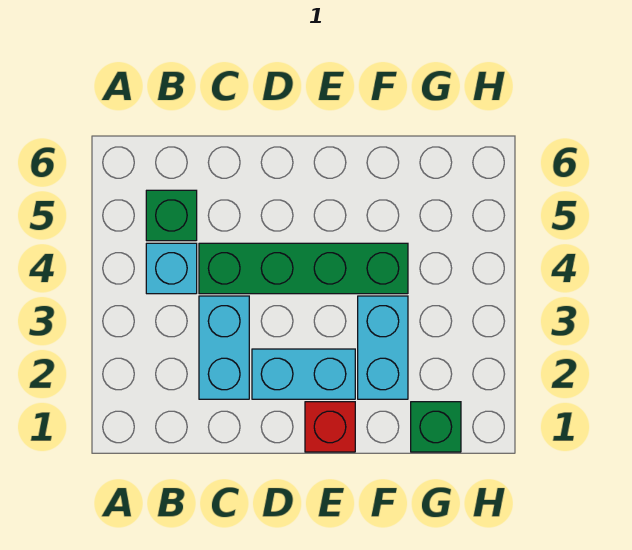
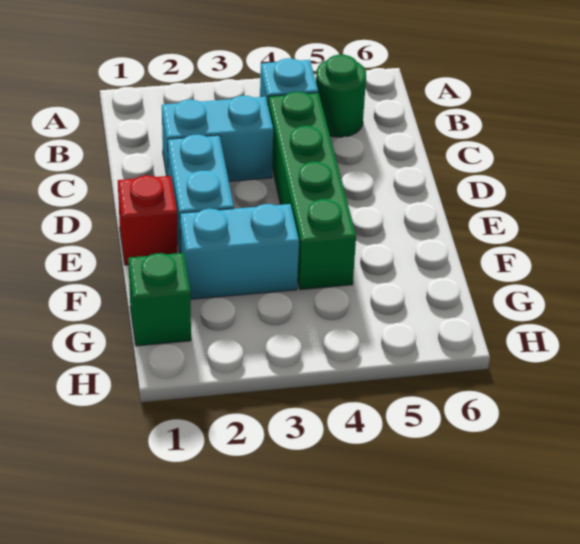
green brick B5 level 1 -> green round brick B5 level 1

